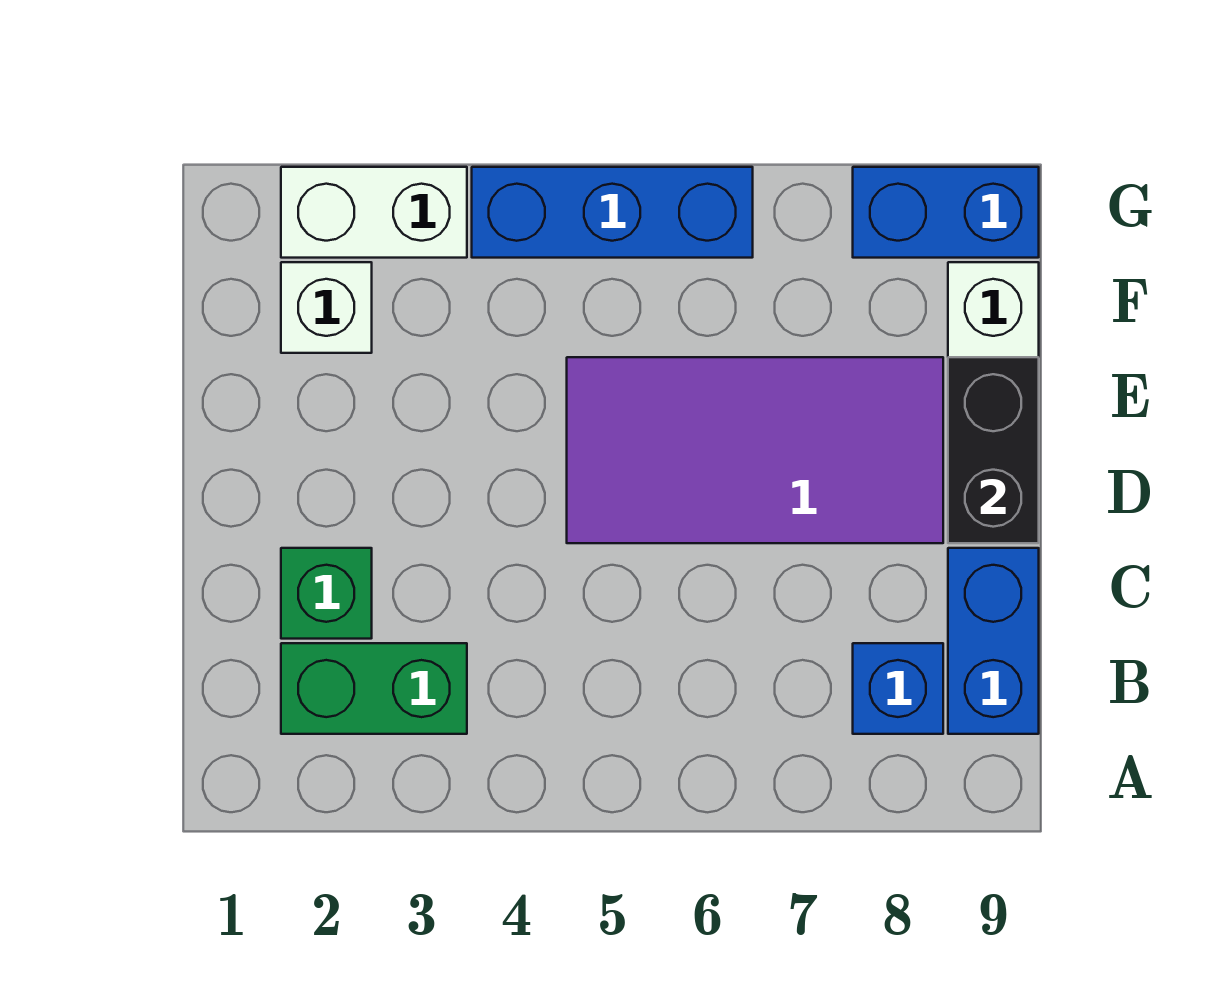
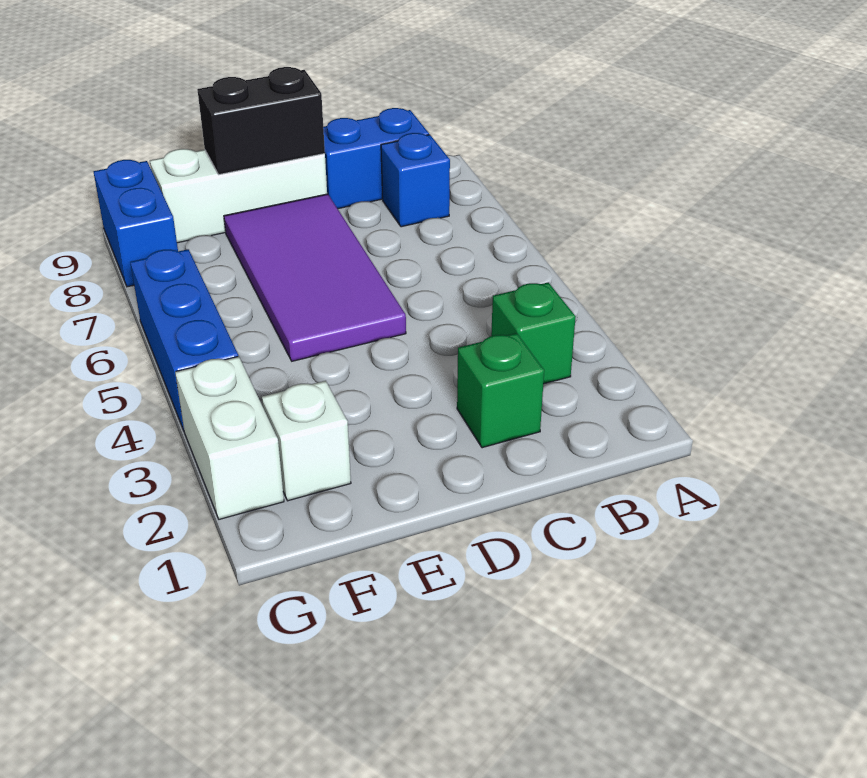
green brick B2:B3 level 1 -> green brick B3 level 1

